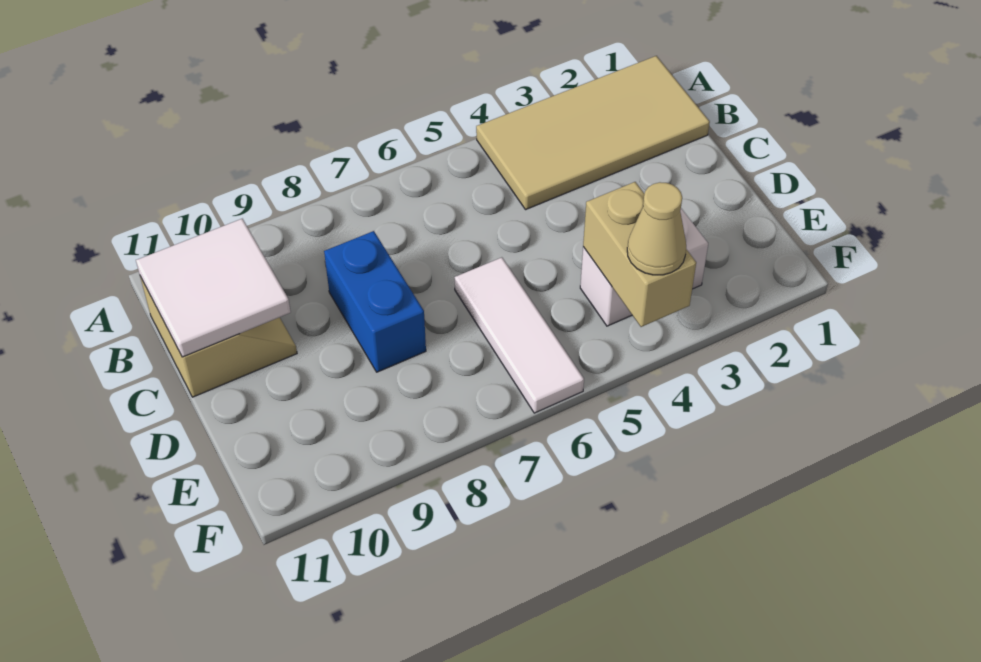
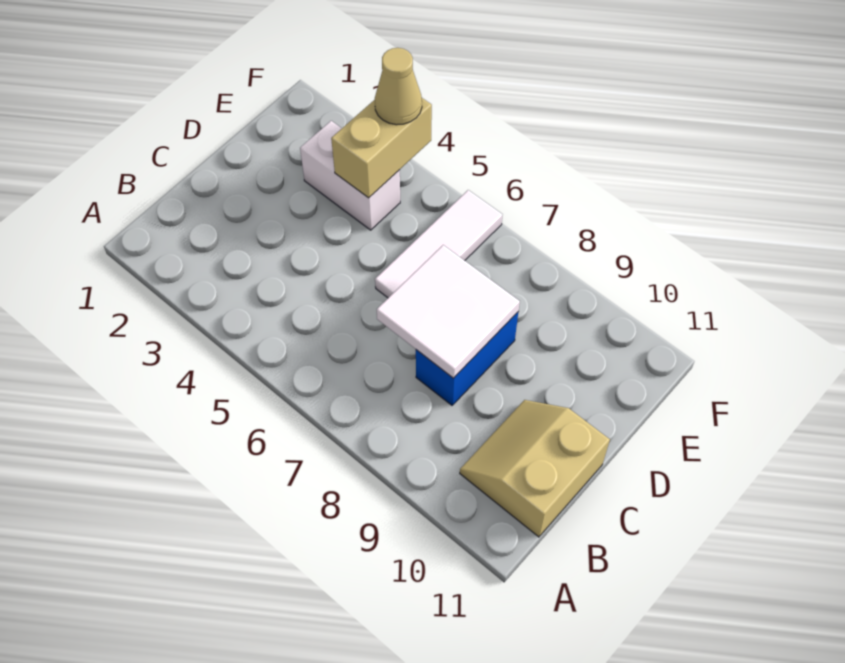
tan tile A1:B4 level 1 -> none
white tile B10:C11 level 2 -> white tile C7:D8 level 2

